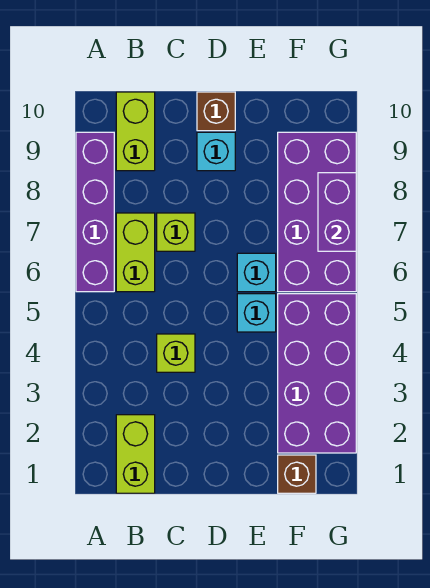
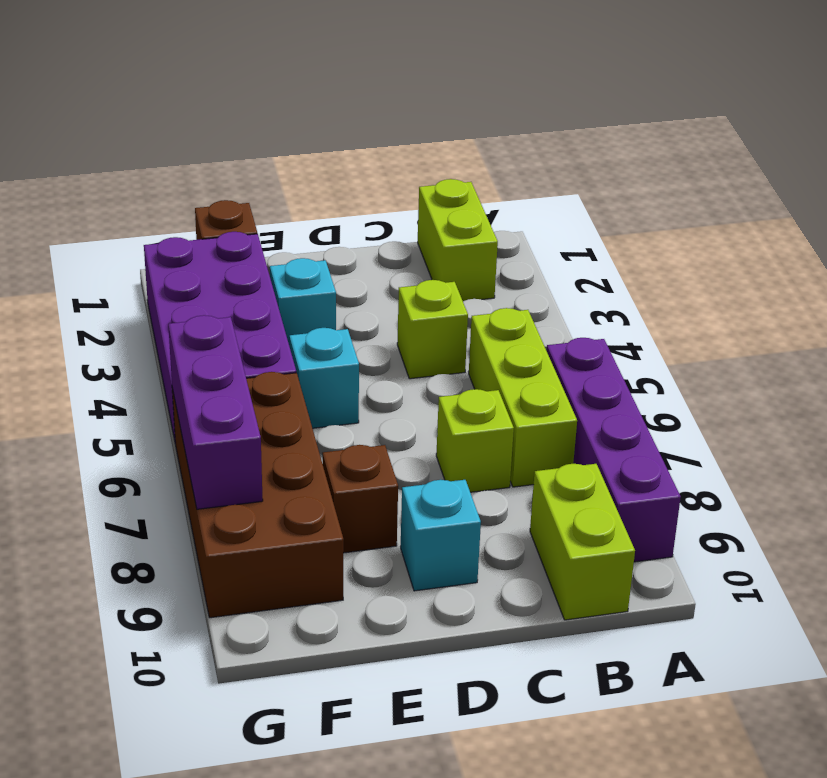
lime brick B6:B7 level 1 -> lime brick B5:B7 level 1
brown brick D10 level 1 -> brown brick E8 level 1
cyan brick E6 level 1 -> cyan brick E3 level 1
purple brick F6:G9 level 1 -> brown brick F6:G9 level 1
purple brick G7:G8 level 2 -> purple brick G6:G8 level 2

